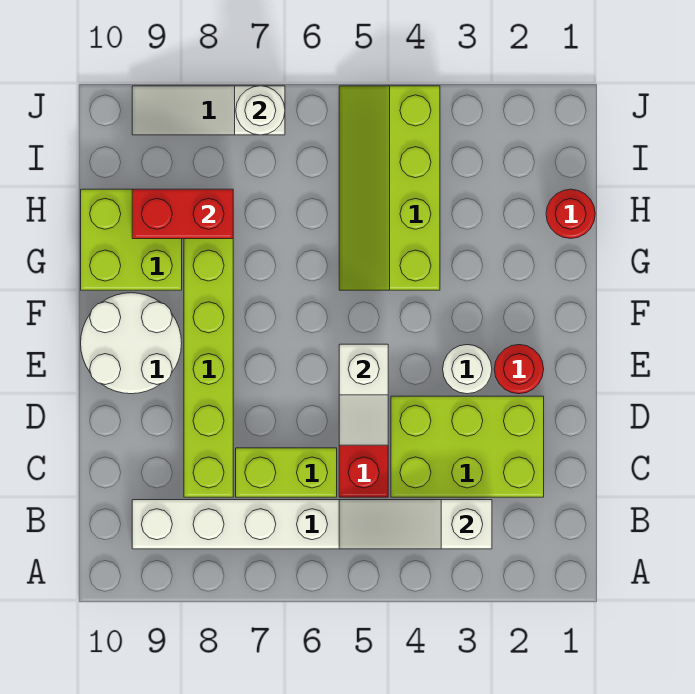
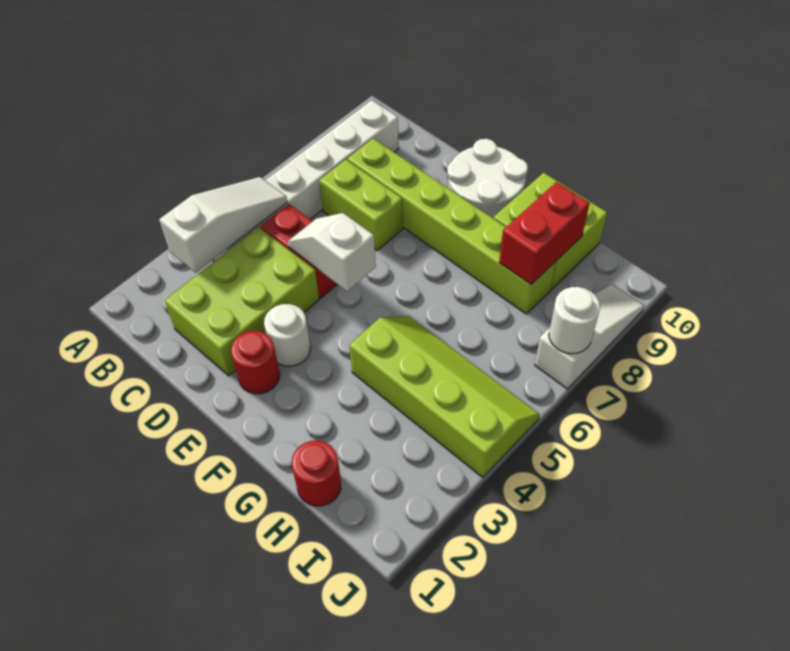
lime brick C6:C7 level 1 -> lime brick C7:D7 level 1

